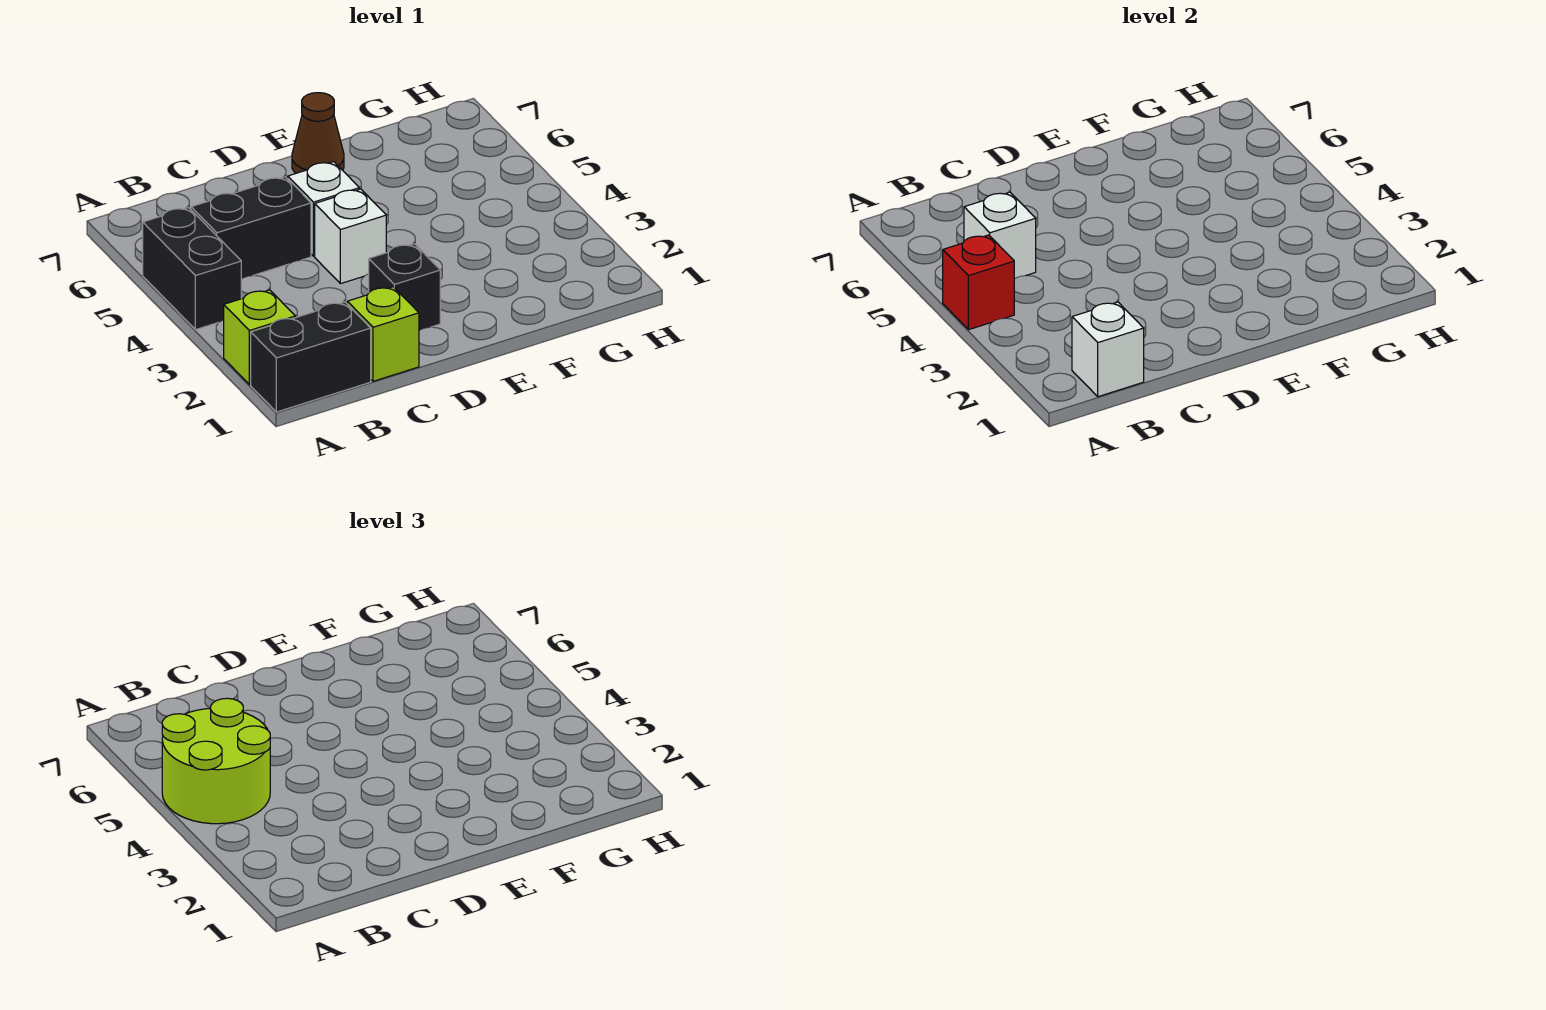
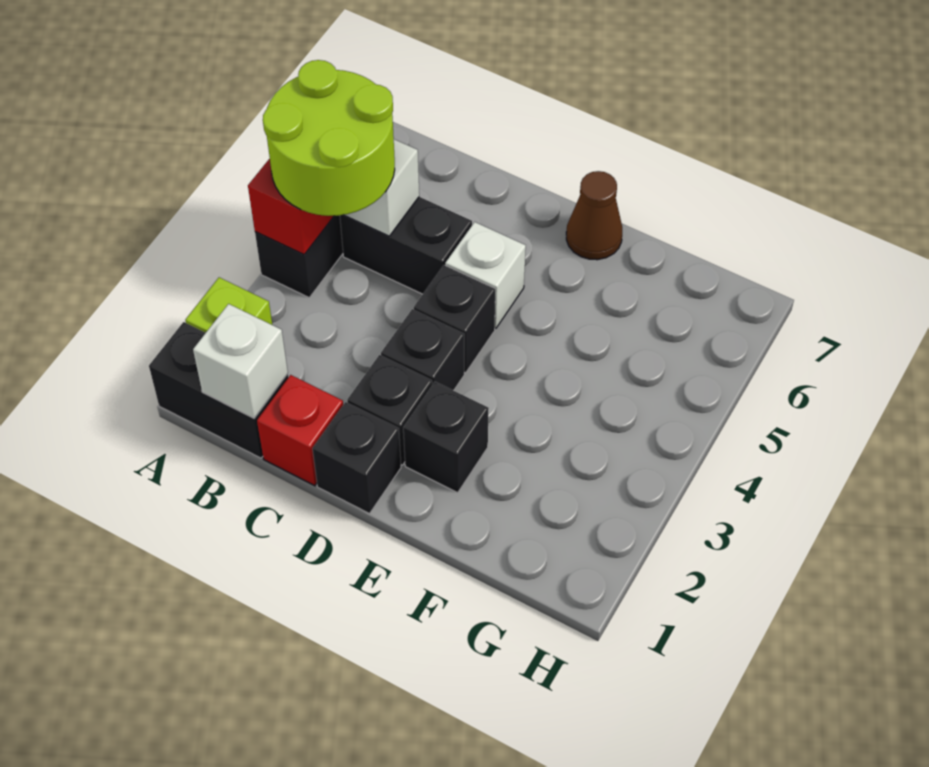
lime brick C1 level 1 -> red brick C1 level 1
none -> black brick D1 level 1
none -> black brick D3 level 1
white brick D4 level 1 -> black brick D4 level 1
none -> black brick E2 level 1

